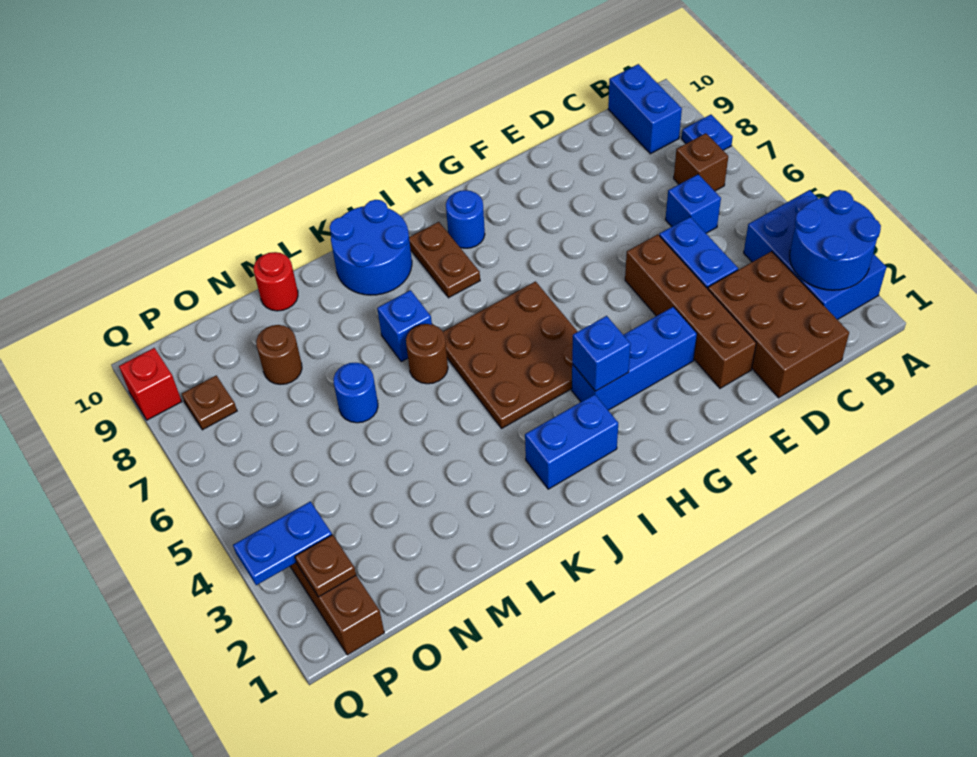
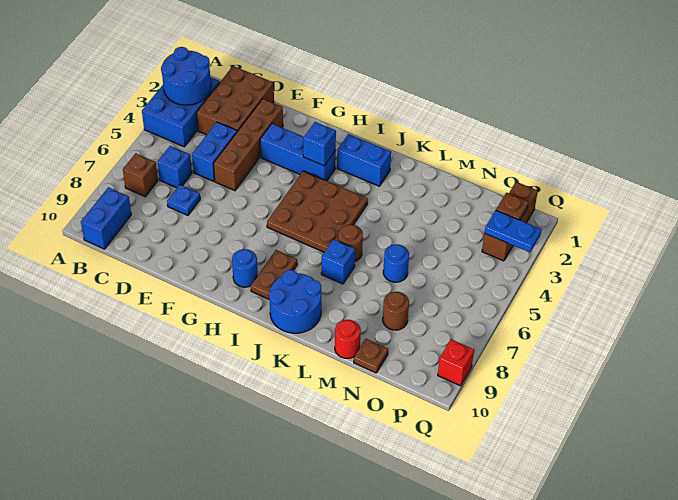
blue plate A8 level 1 -> blue plate D7 level 1
brown plate P8 level 1 -> brown plate N10 level 1

